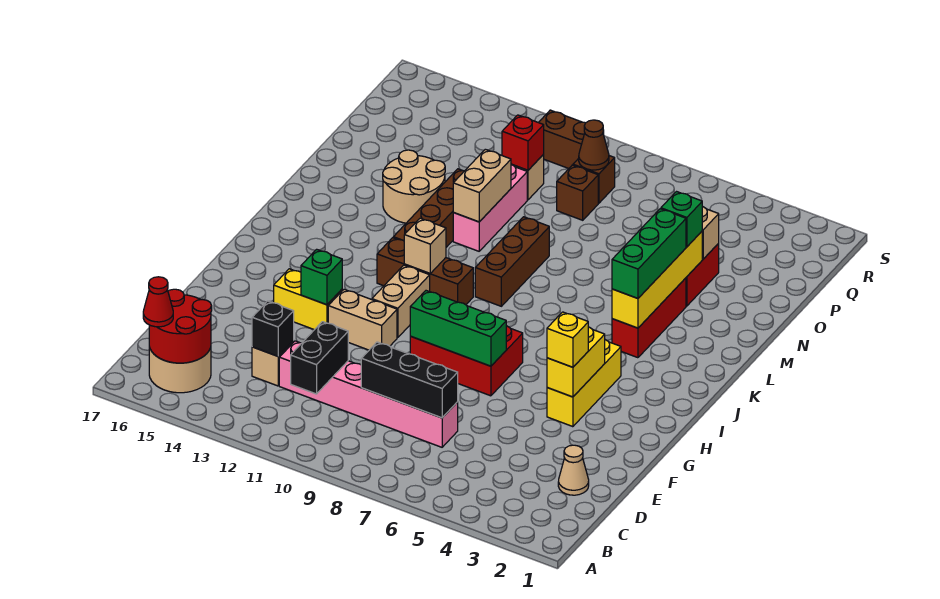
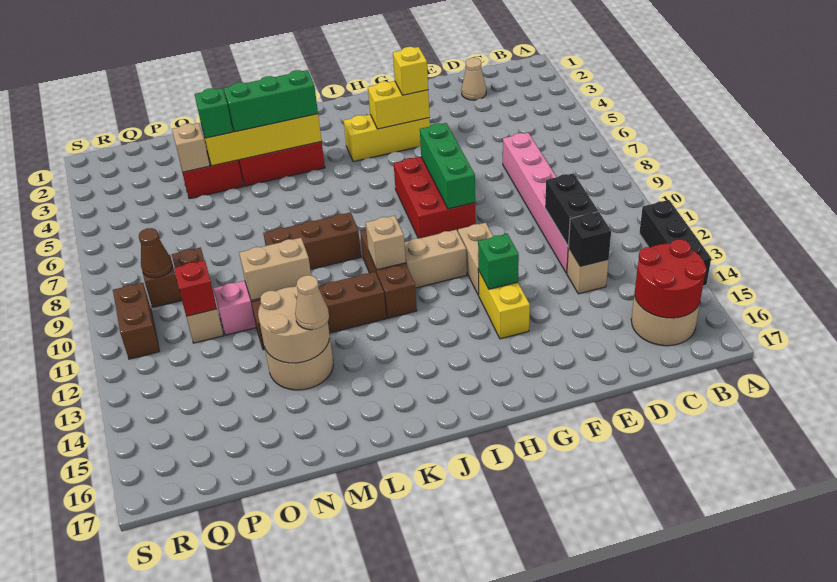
red cone B16 level 3 -> none
black brick C11:D11 level 2 -> black brick D11:D12 level 2
black brick D7:D9 level 2 -> black brick A12:A14 level 1
none -> tan round brick M13:N14 level 2
none -> tan cone M14 level 3

